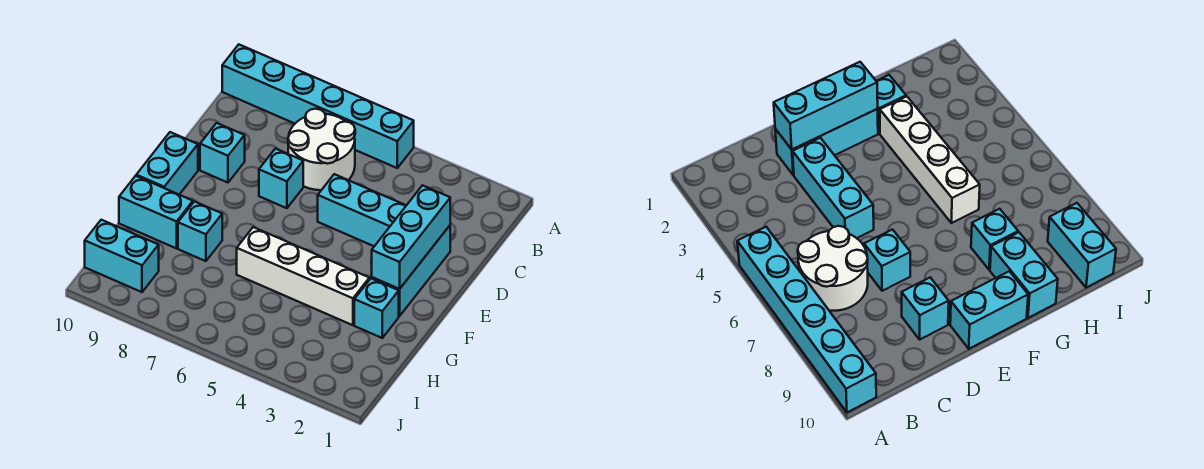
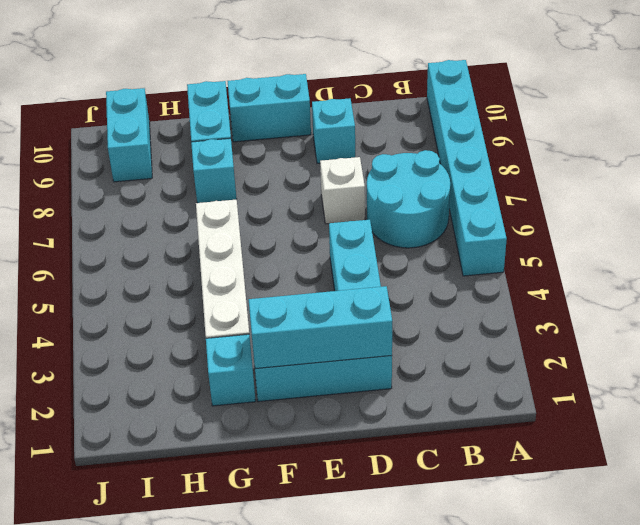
white round brick B6:C7 level 1 -> cyan round brick B6:C7 level 1
cyan brick D7 level 1 -> white brick D7 level 1

